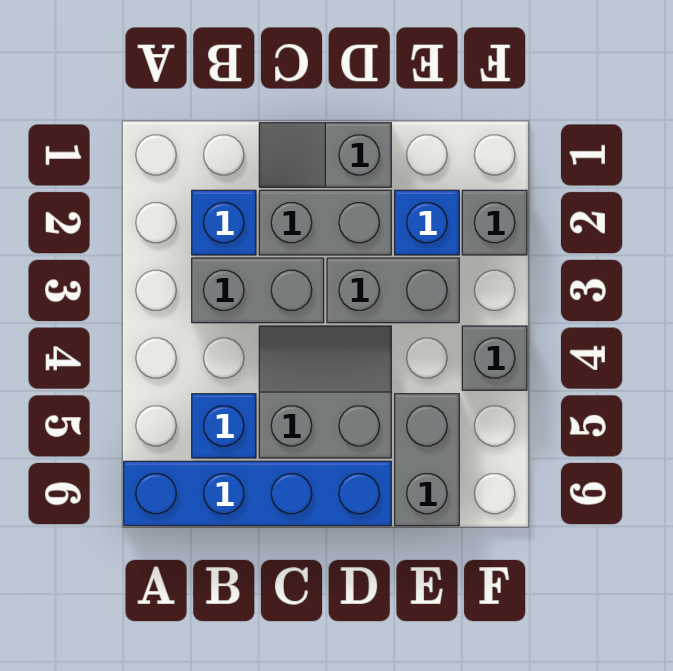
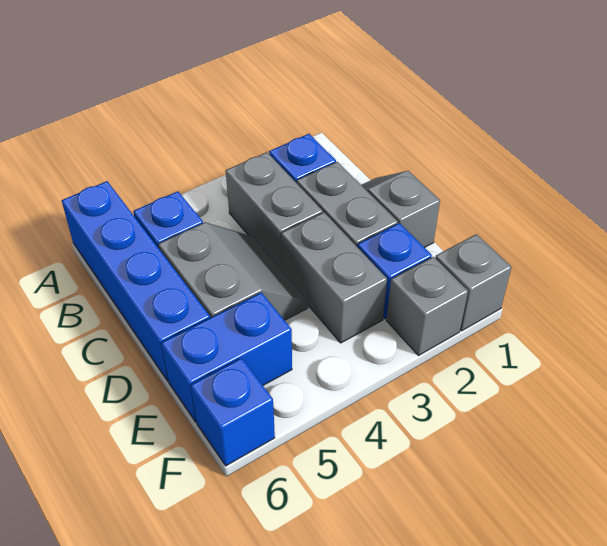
grey brick E5:E6 level 1 -> blue brick E5:E6 level 1
grey brick F4 level 1 -> grey brick F1 level 1
none -> blue brick F6 level 1

